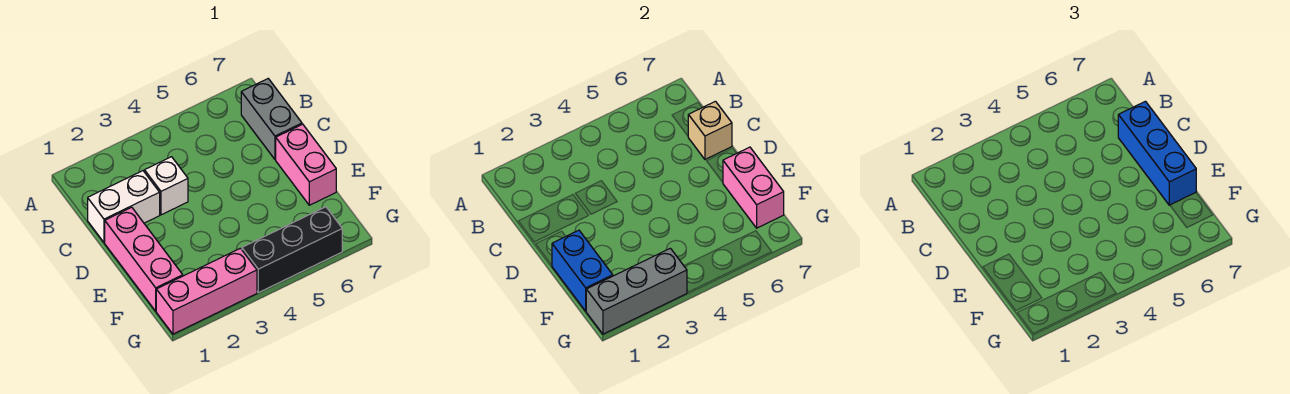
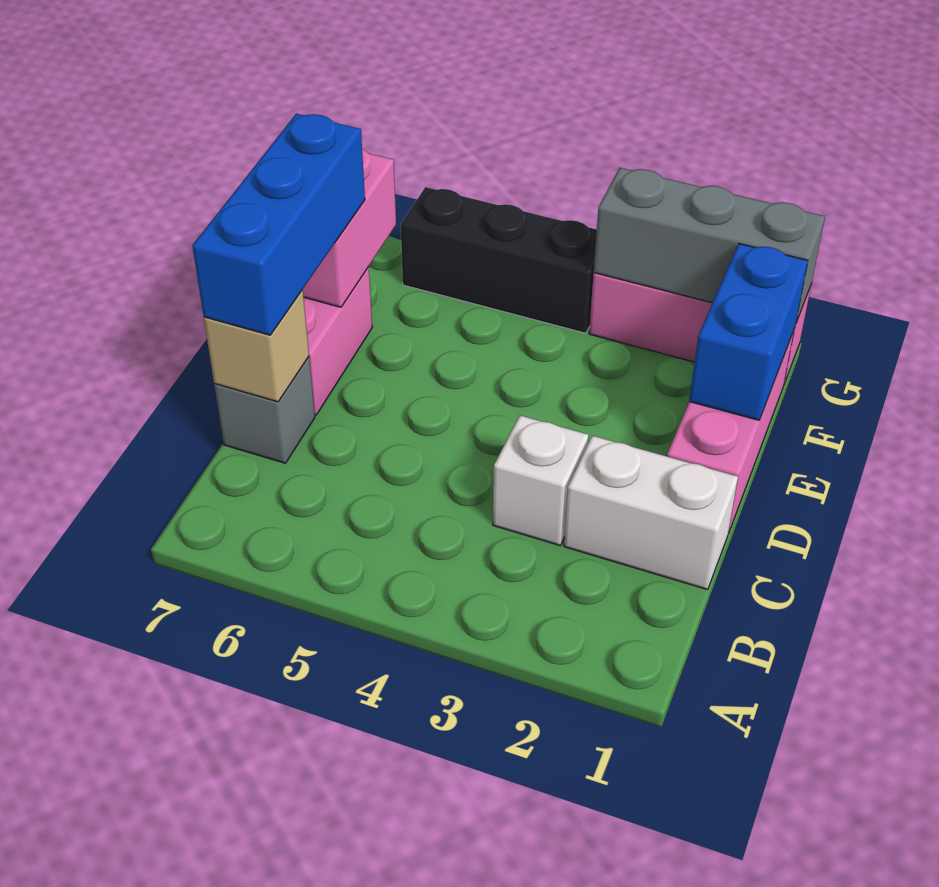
grey brick B7:C7 level 1 -> grey brick C7 level 1

